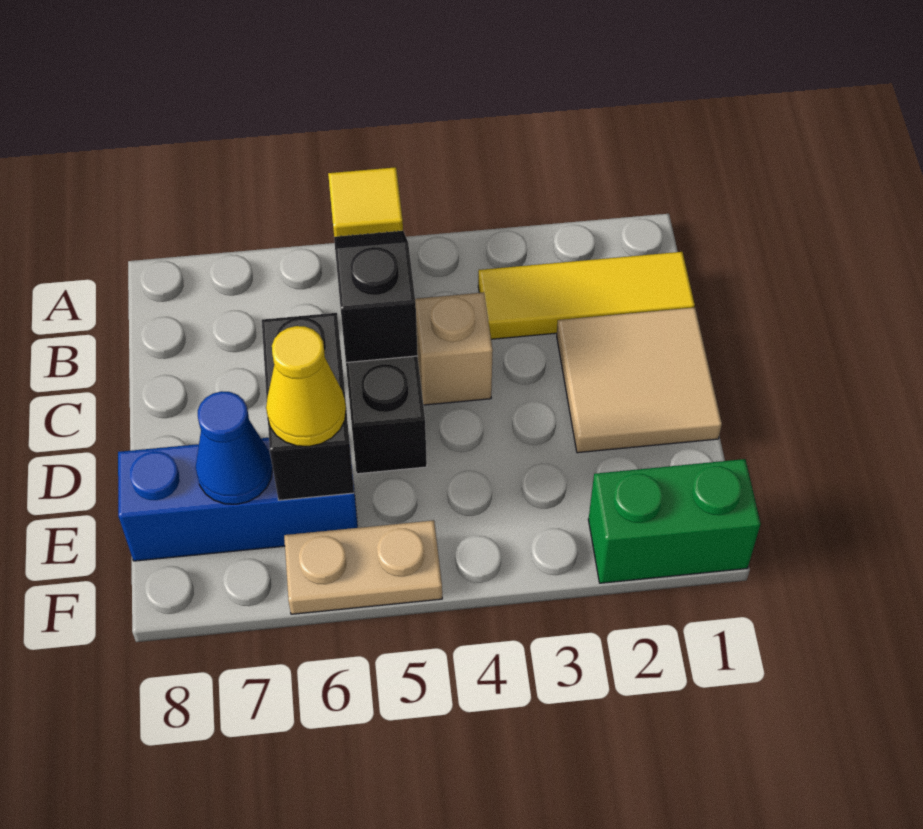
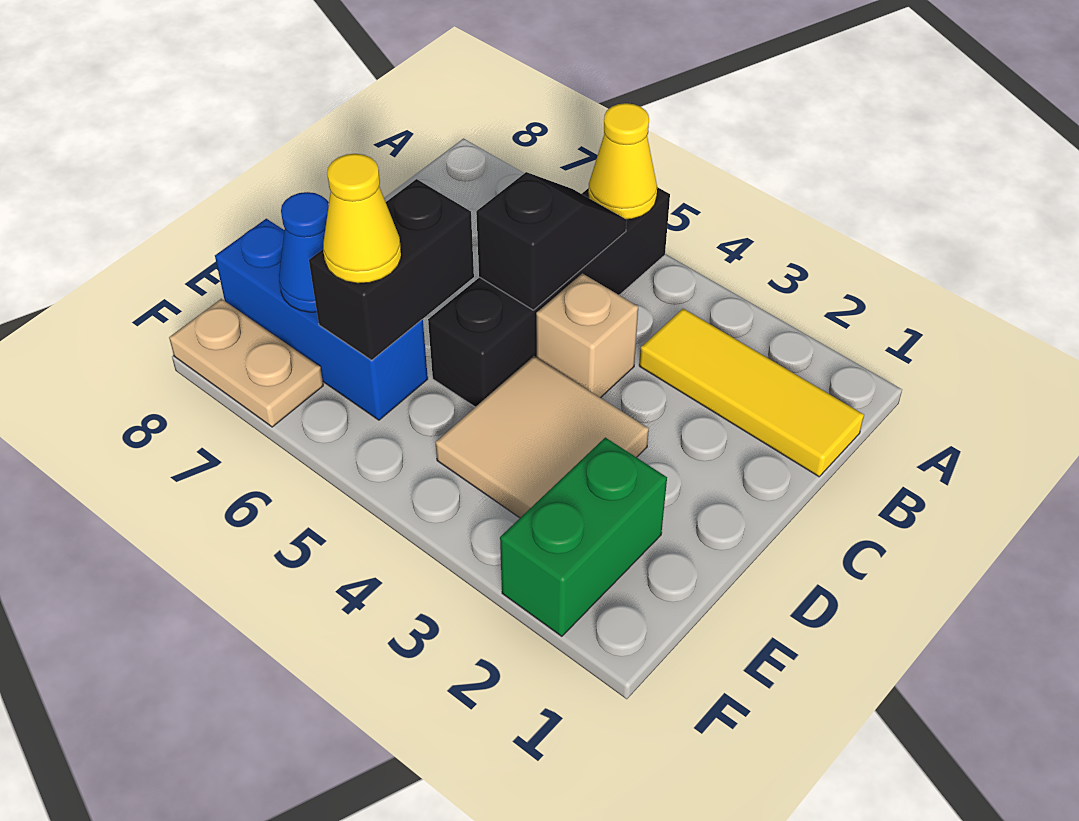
yellow tile A5 level 2 -> yellow cone A5 level 2
tan tile C1:D2 level 1 -> tan tile D3:E4 level 1
green brick F1:F2 level 1 -> green brick E2:F2 level 1
tan plate F5:F6 level 1 -> tan plate F7:F8 level 1

